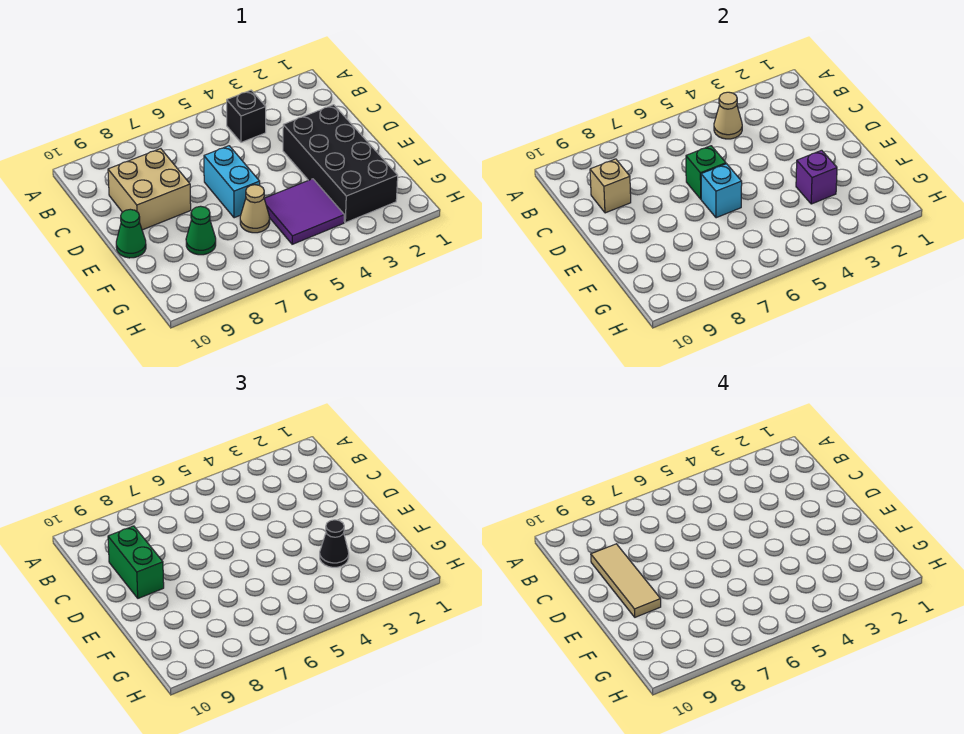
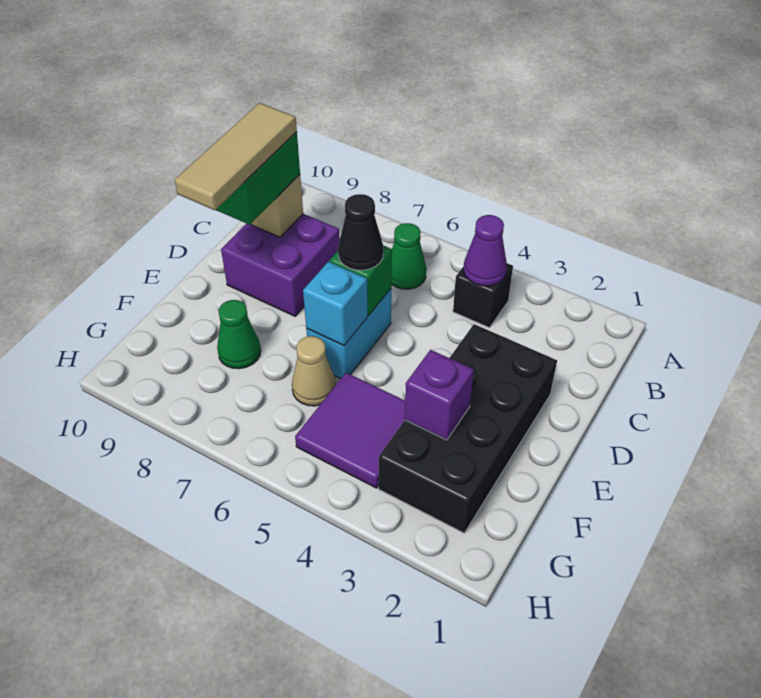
tan cone B4 level 2 -> purple cone B4 level 2
tan brick C8:D9 level 1 -> purple brick C8:D9 level 1
green cone E10 level 1 -> green cone B6 level 1
black cone F3 level 3 -> black cone D6 level 3

